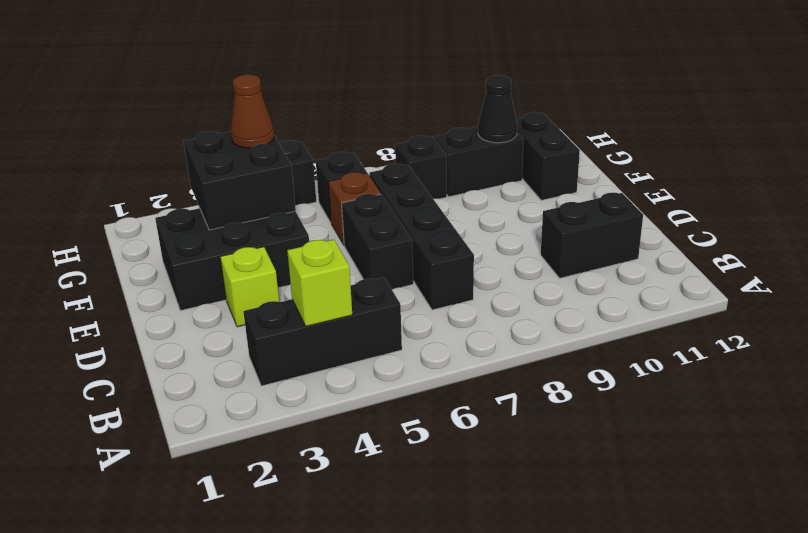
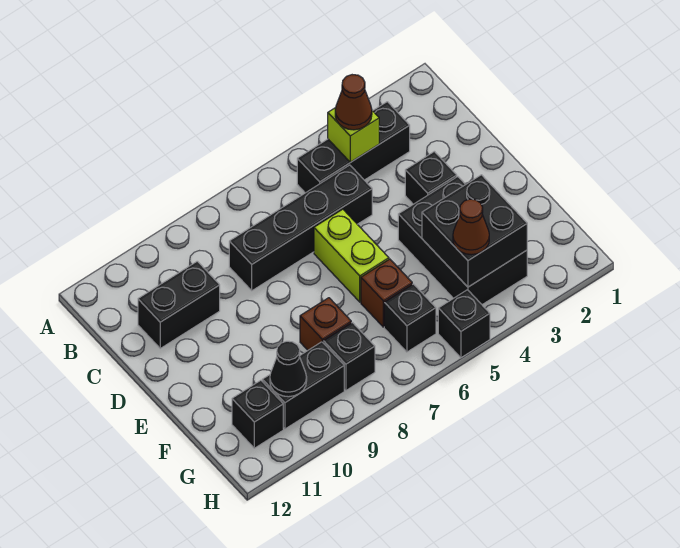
none -> brown cone B4 level 3
black brick C7:F7 level 1 -> black brick C5:C8 level 1
lime brick D3 level 1 -> black brick D3 level 1
black brick D6:E6 level 1 -> lime brick D6:E6 level 1
black brick E2:F4 level 1 -> black brick E3:G4 level 1
none -> brown brick F8 level 1
black brick F11:G11 level 1 -> black brick G11 level 1

